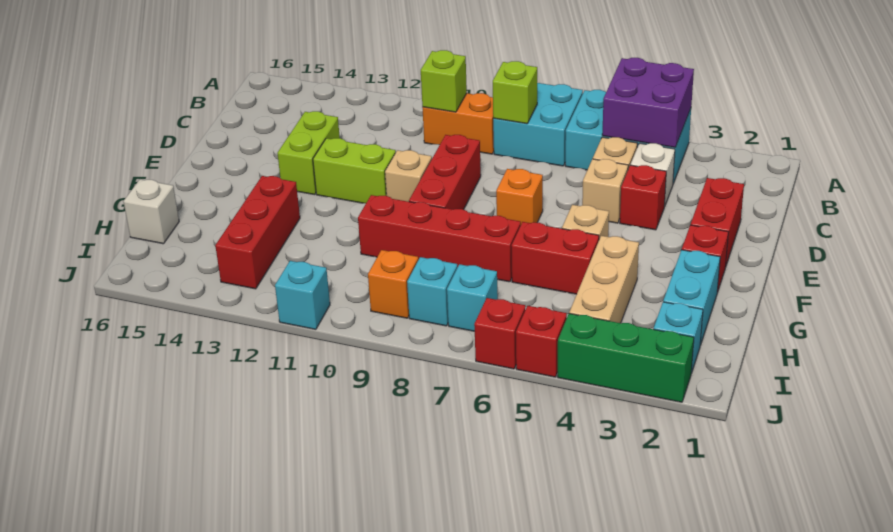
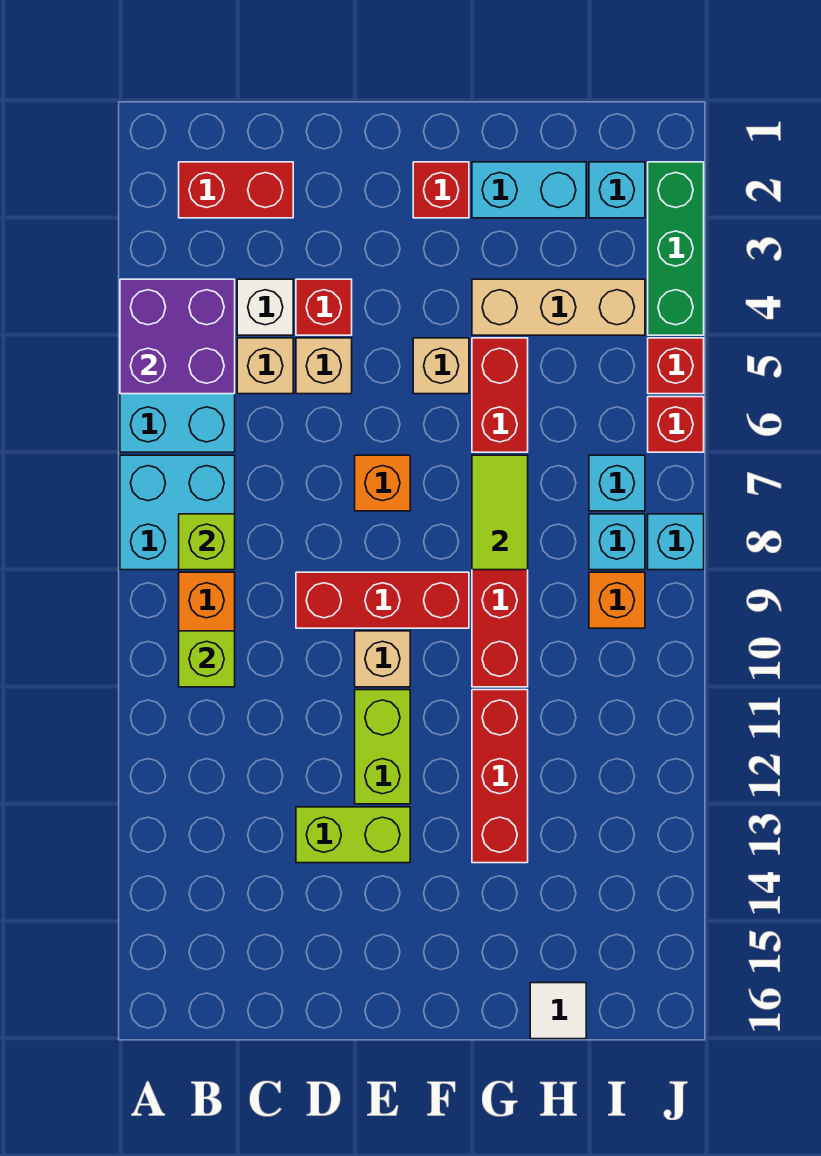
red brick D2:E2 level 1 -> red brick B2:C2 level 1
none -> lime tile G7:G8 level 2
red brick G13:I13 level 1 -> red brick G11:G13 level 1
white brick H16 level 1 -> white tile H16 level 1
cyan brick J11 level 1 -> cyan brick J8 level 1

